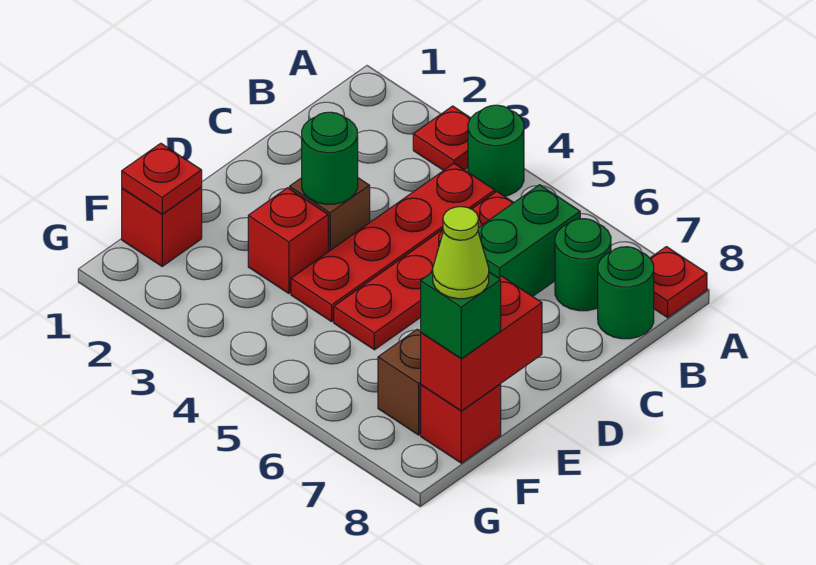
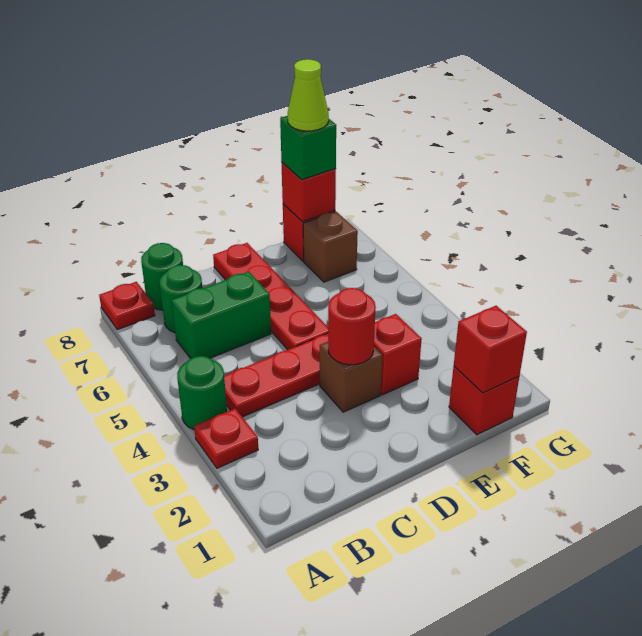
red plate B5:E5 level 1 -> red plate D5:D8 level 1
green round brick D3 level 2 -> red round brick D3 level 2
red brick E8:F8 level 2 -> red brick F8 level 2
red plate F1 level 2 -> red brick F1 level 2

